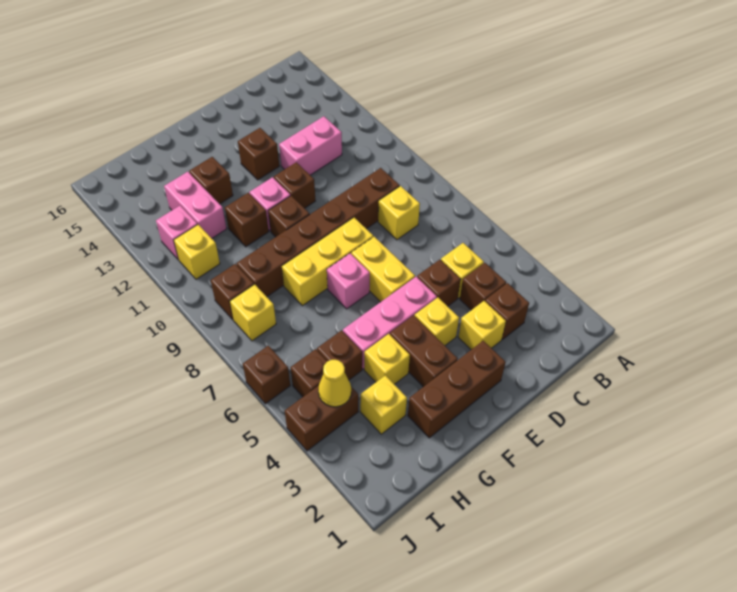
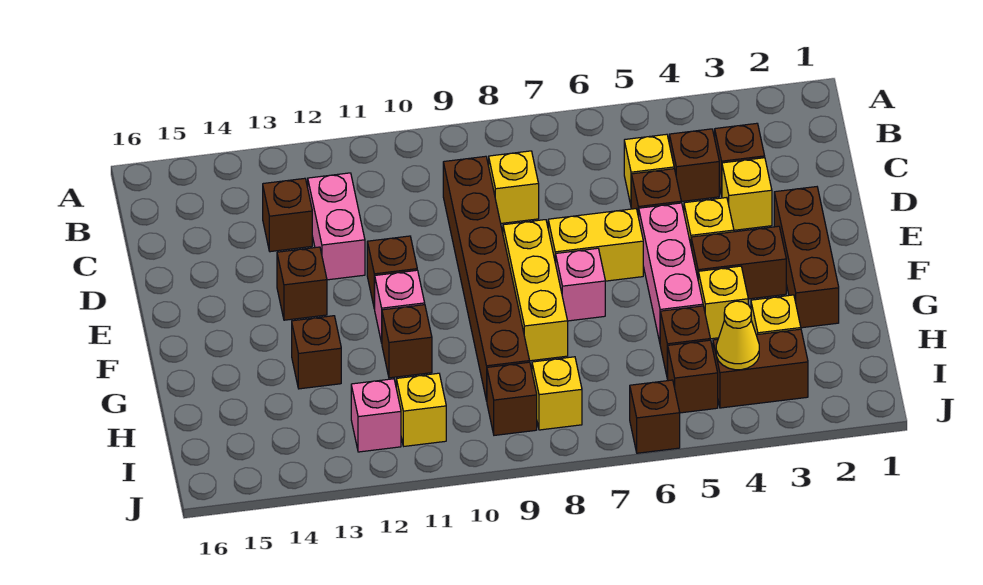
brown brick F10 level 1 -> brown brick C13 level 1
pink brick H12:H13 level 1 -> none
brown brick I4:J4 level 1 -> brown brick I3:I4 level 1

